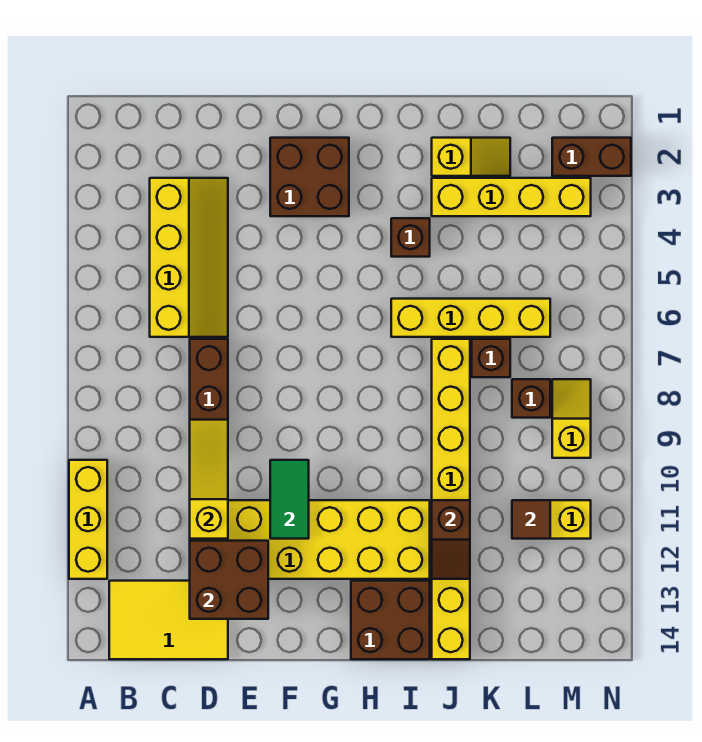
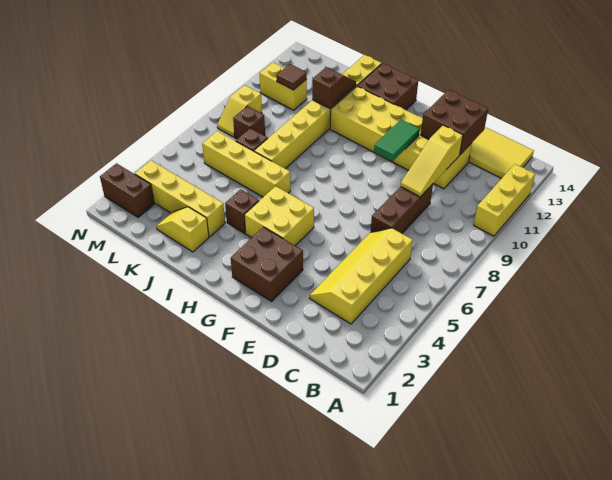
none -> yellow brick G4:H5 level 1

